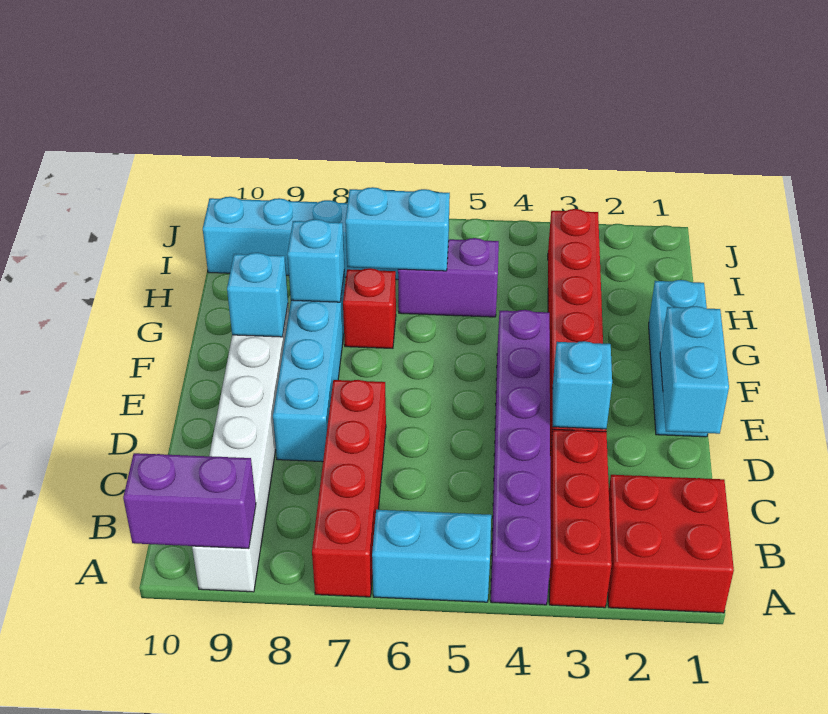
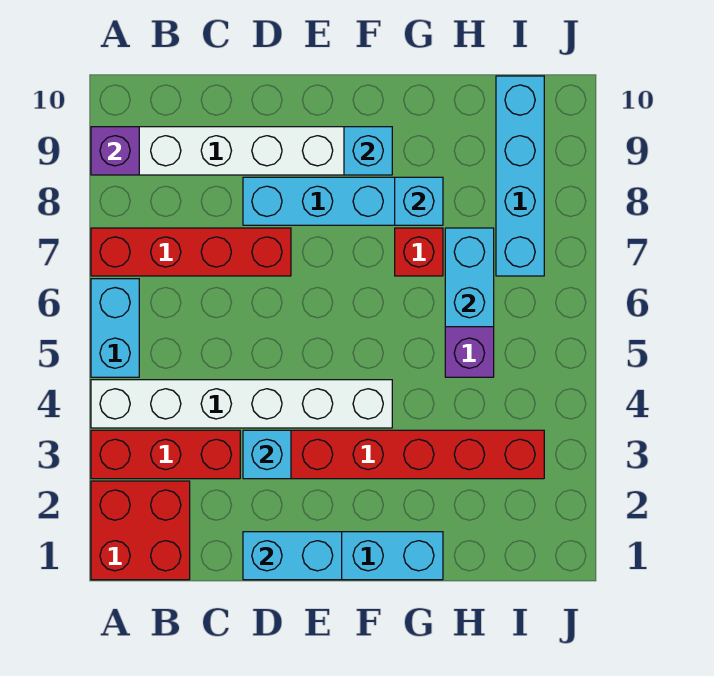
purple brick A4:F4 level 1 -> white brick A4:F4 level 1
purple brick A9:A10 level 2 -> purple brick A9 level 2

